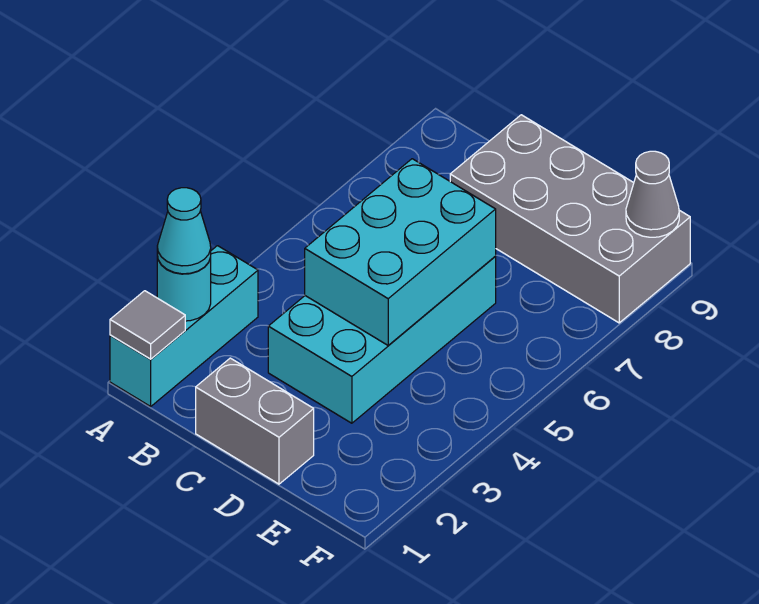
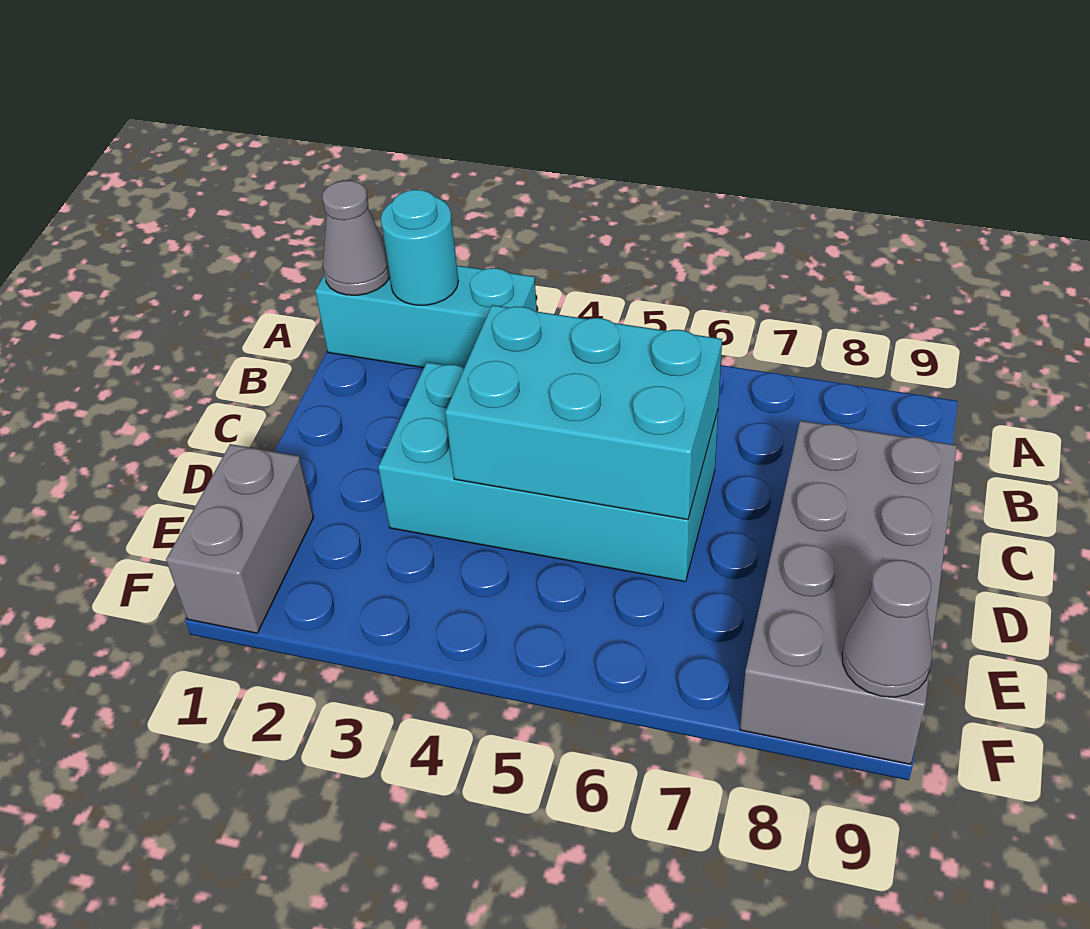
grey tile A1 level 2 -> grey cone A1 level 2
cyan cone A2 level 3 -> none
grey brick C1:D1 level 1 -> grey brick E1:F1 level 1

